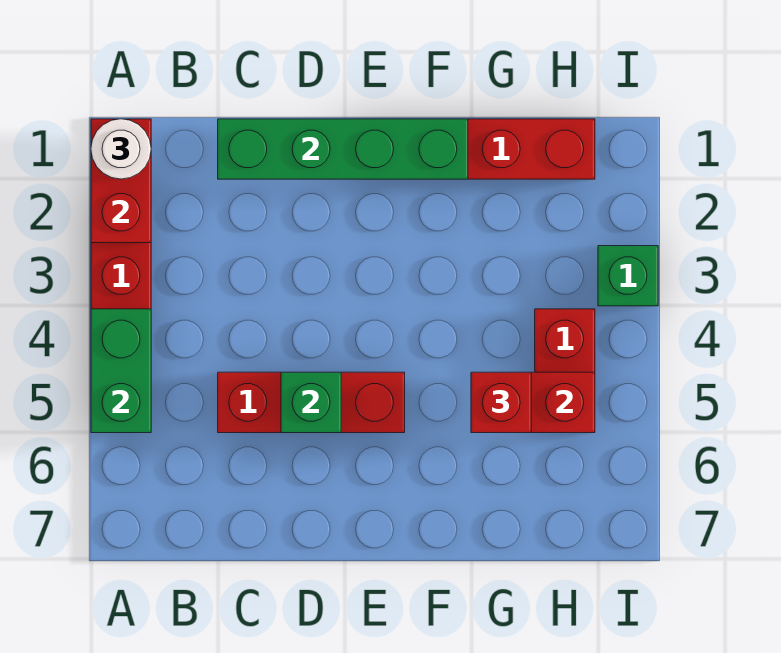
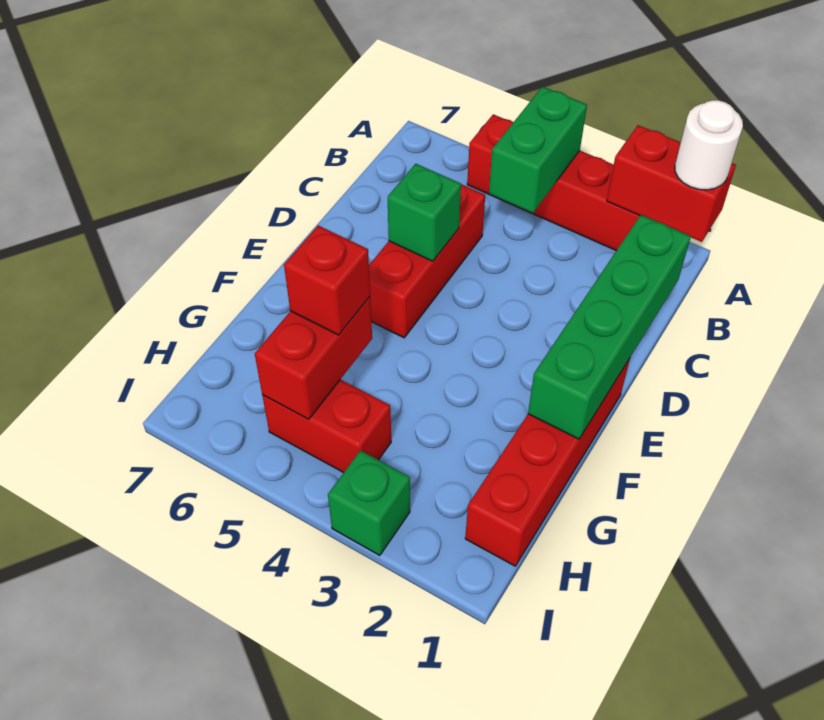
green brick A4:A5 level 2 -> green brick A4:B4 level 2

